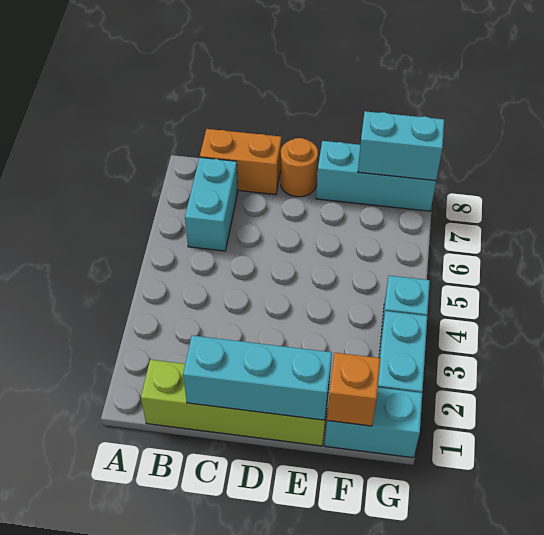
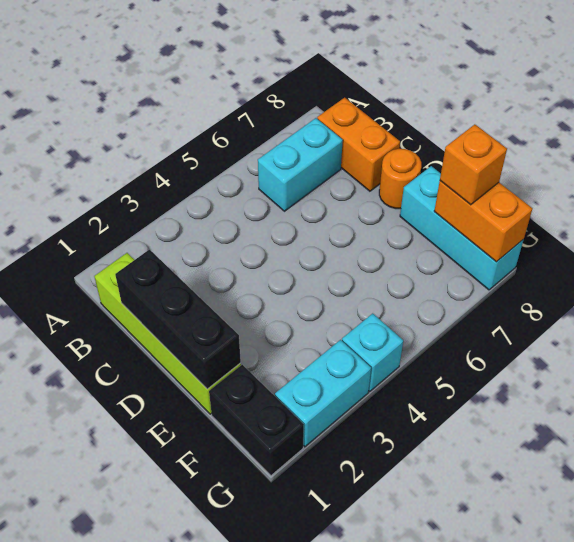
cyan brick C1:E1 level 2 -> black brick C1:E1 level 2
cyan brick F1:G1 level 1 -> black brick F1:G1 level 1
orange brick F1 level 2 -> orange brick F8 level 3
cyan brick F8:G8 level 2 -> orange brick F8:G8 level 2

